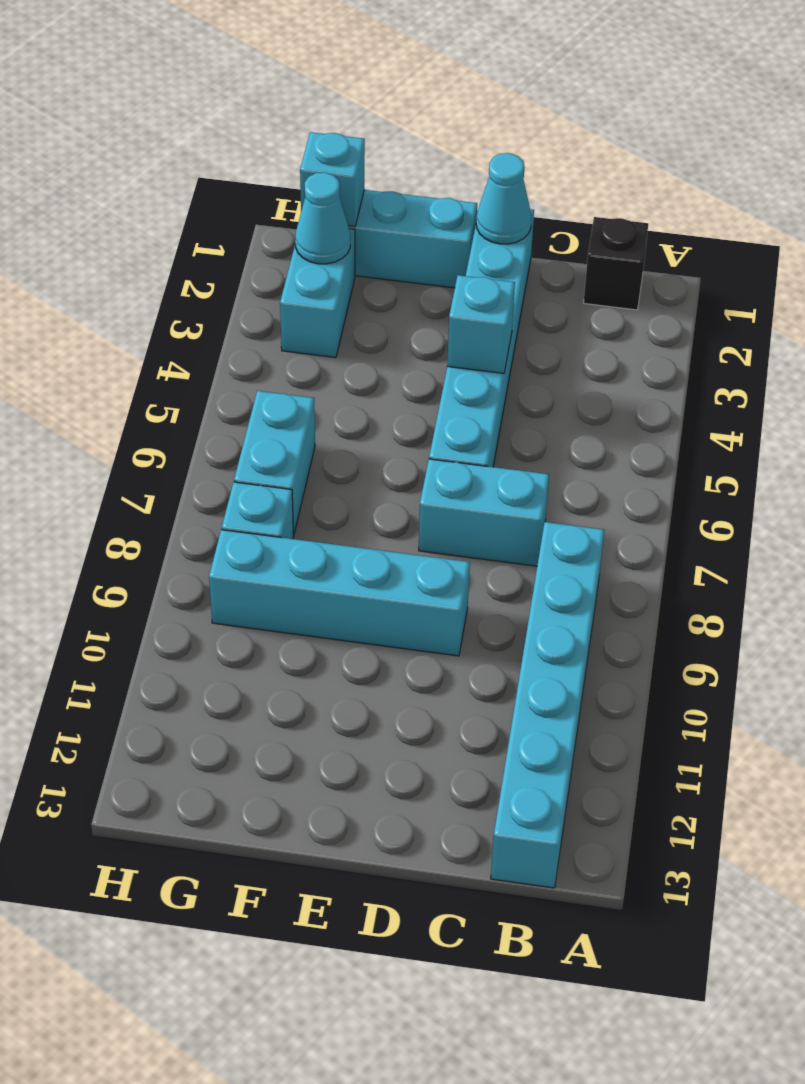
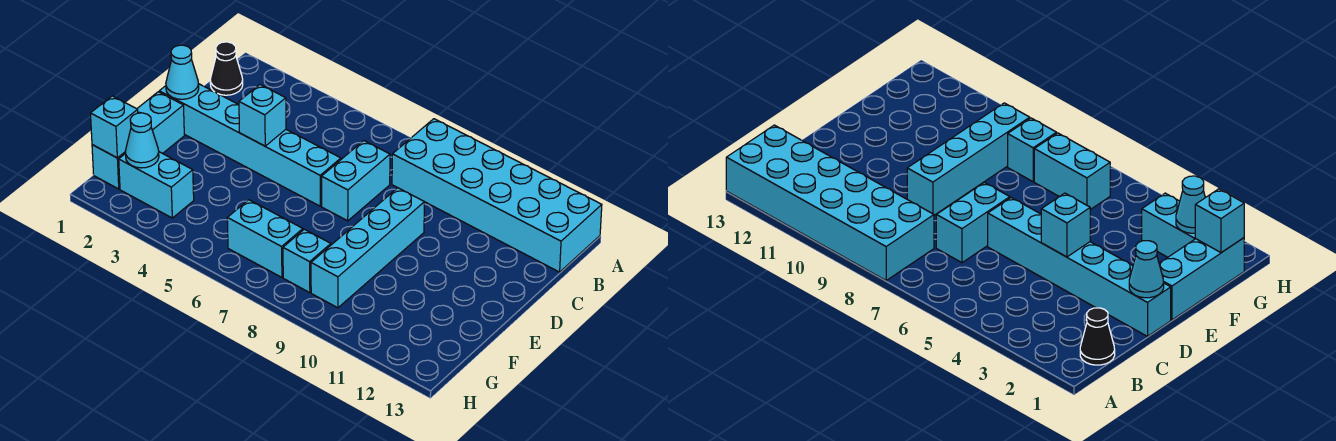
black brick B1 level 1 -> black cone B1 level 1
cyan brick B8:B13 level 1 -> cyan brick A8:B13 level 1

